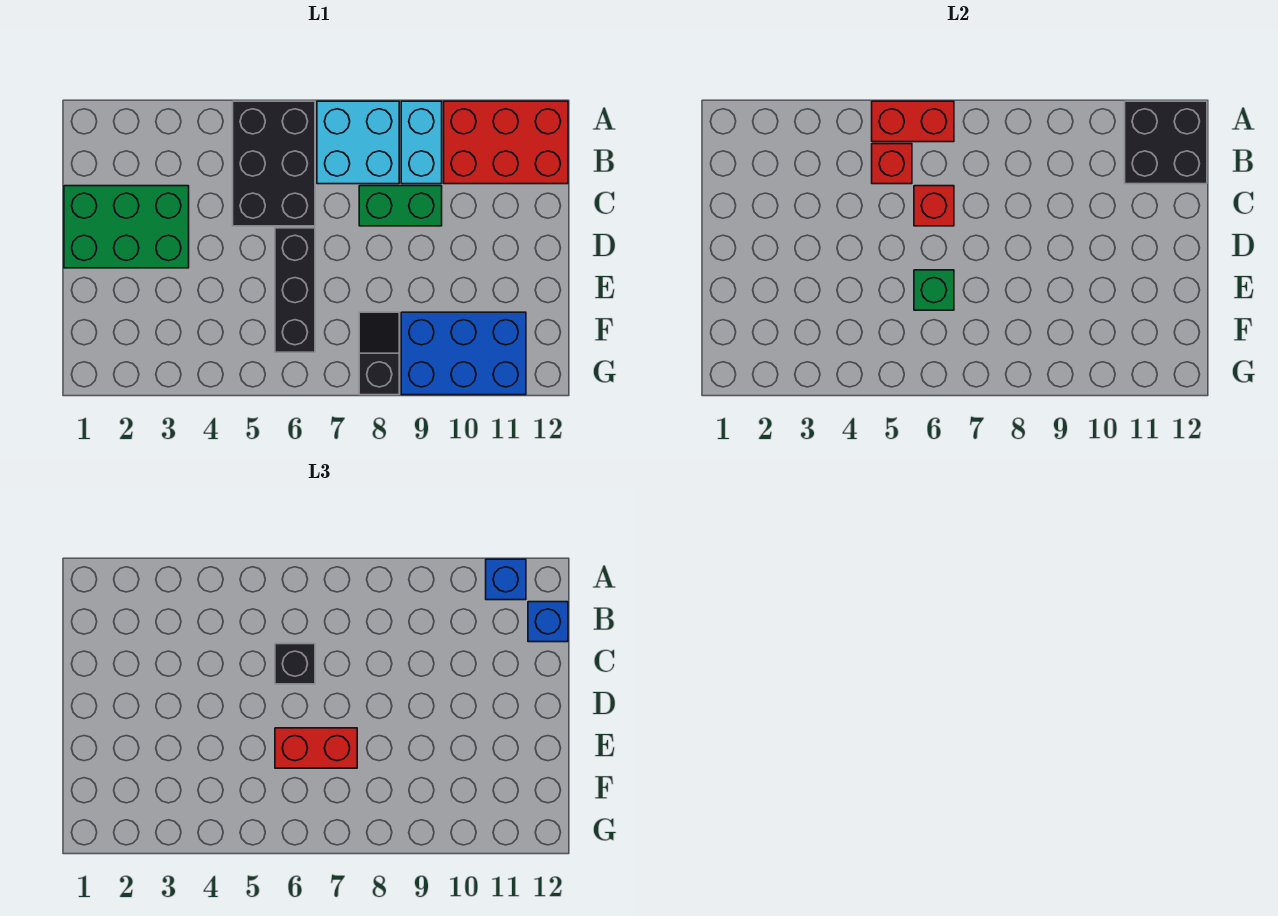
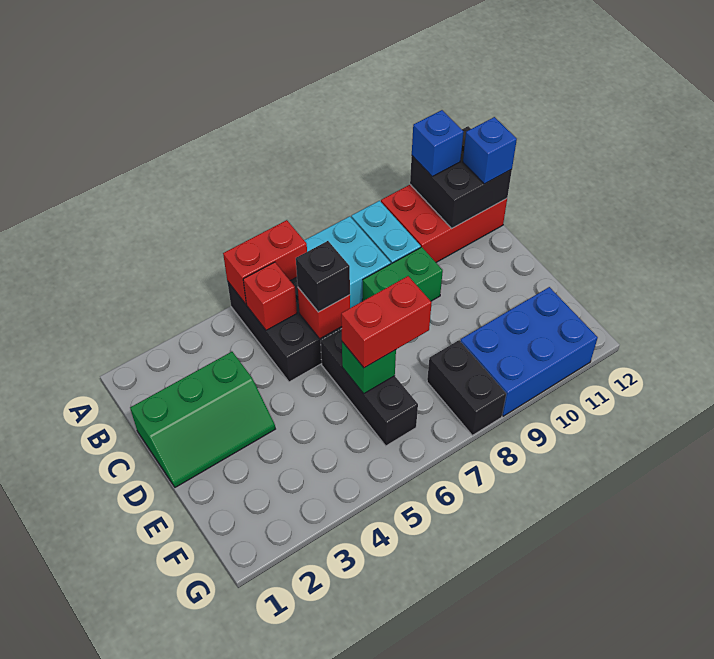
green brick C1:D3 level 1 -> green slope C1:D3 level 1 top C
black slope F8:G8 level 1 top G -> black brick F8:G8 level 1

